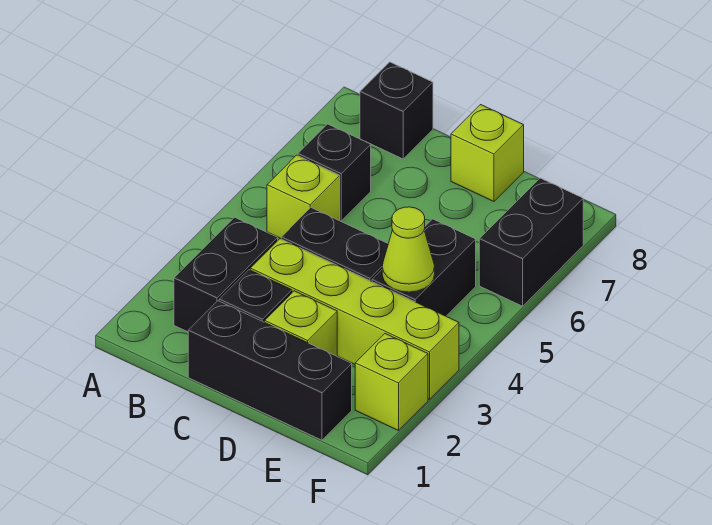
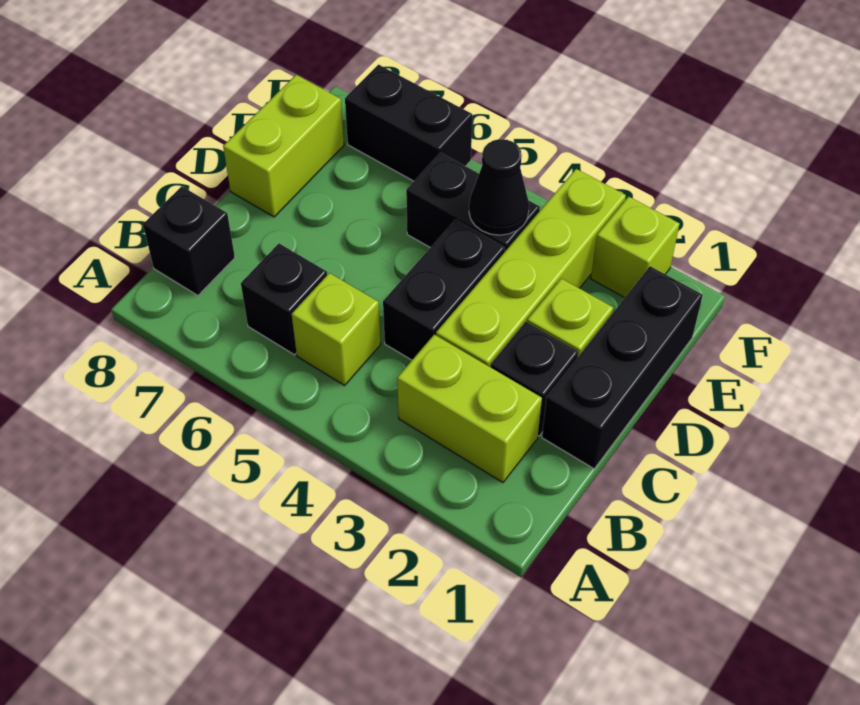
black brick B2:B3 level 1 -> lime brick B2:B3 level 1
lime brick D8 level 1 -> lime brick D8:E8 level 1
lime cone E4 level 2 -> black cone E4 level 2

